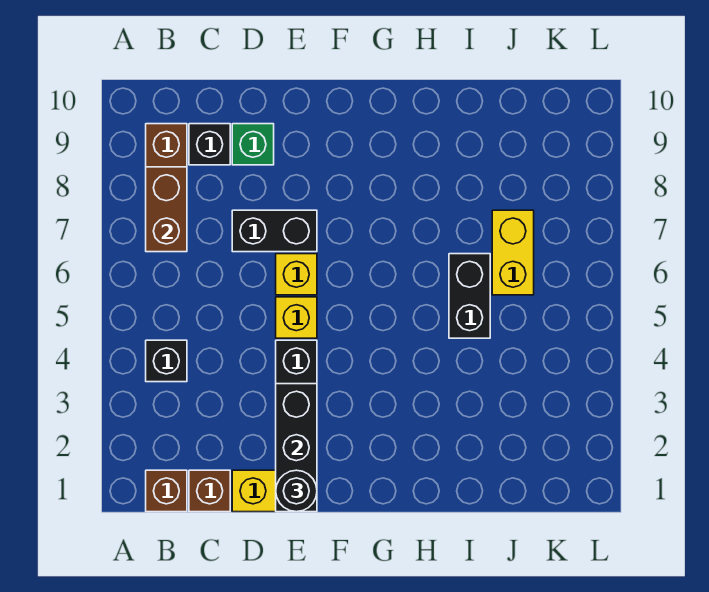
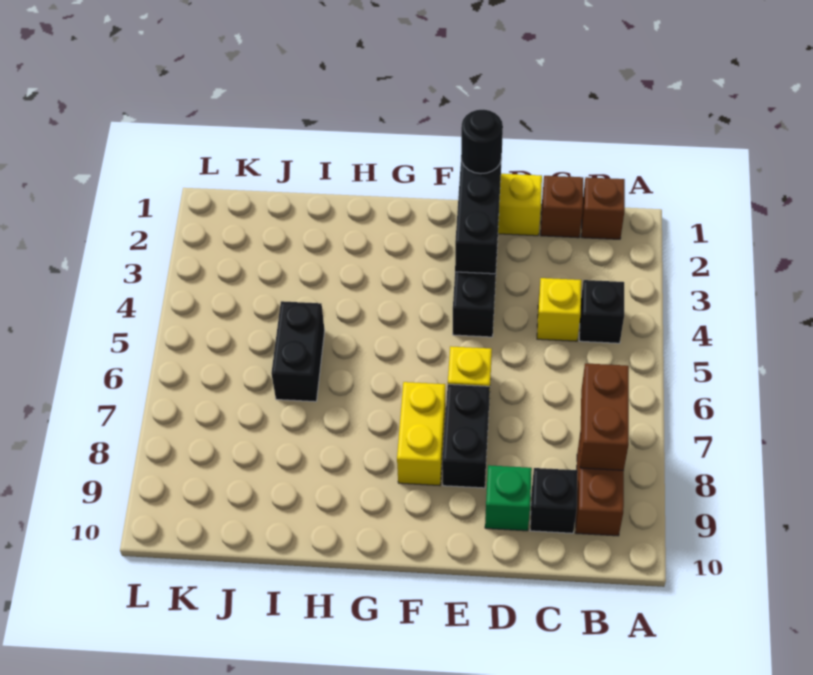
black brick D7:E7 level 1 -> black brick E7:E8 level 1
yellow brick E5 level 1 -> yellow brick C4 level 1
yellow brick J6:J7 level 1 -> yellow brick F7:F8 level 1

